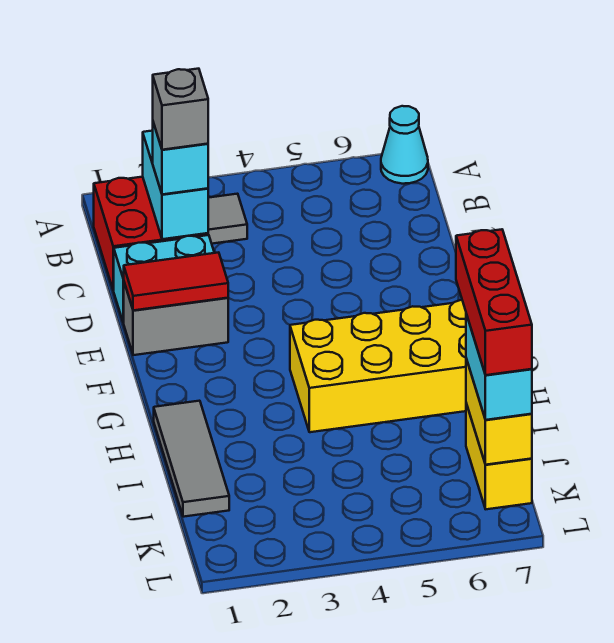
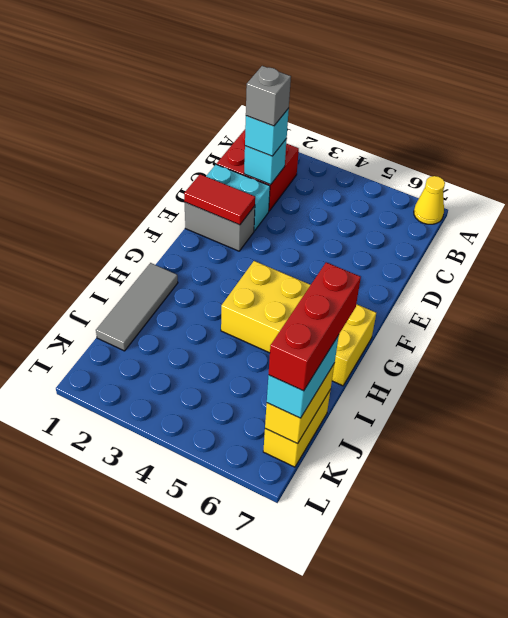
cyan cone A7 level 1 -> yellow cone A7 level 1
cyan brick B2:C2 level 2 -> cyan brick C2 level 2
grey tile B3 level 1 -> none

